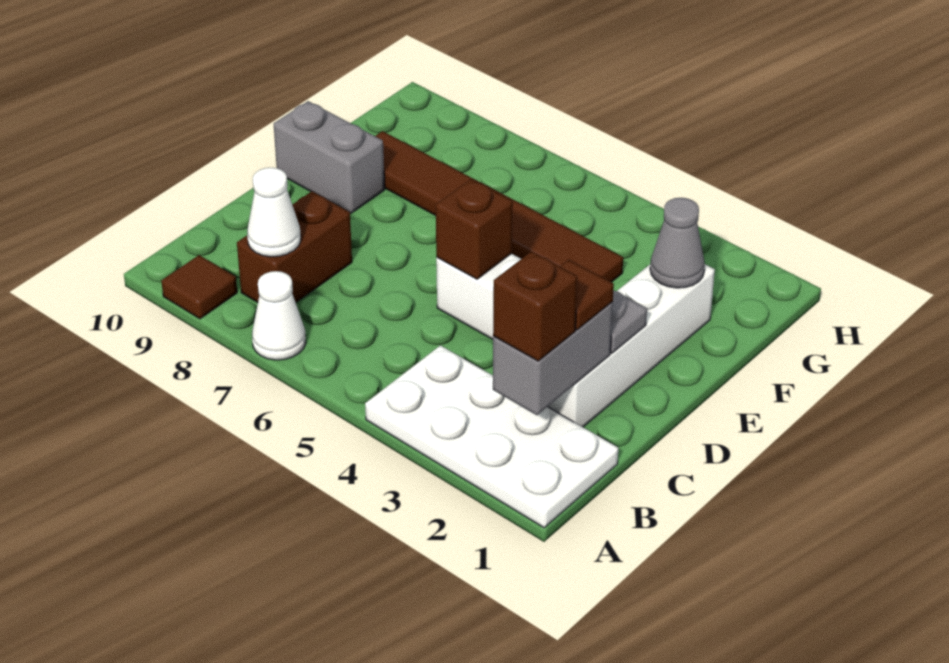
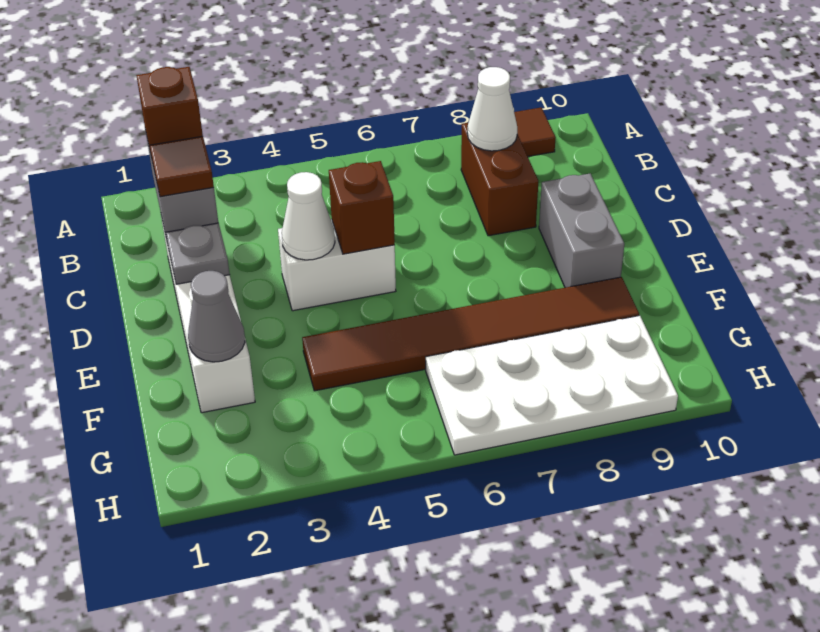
white plate A1:B4 level 1 -> white plate G6:H9 level 1
white cone A7 level 1 -> white cone D4 level 2
grey brick E9:E10 level 1 -> grey brick D9:E9 level 1

